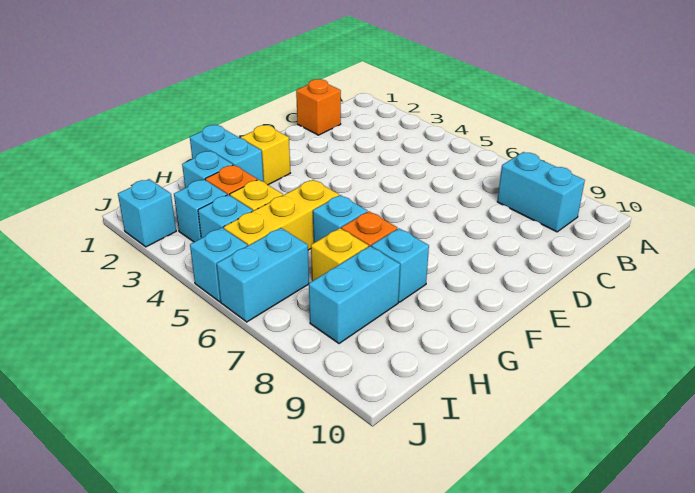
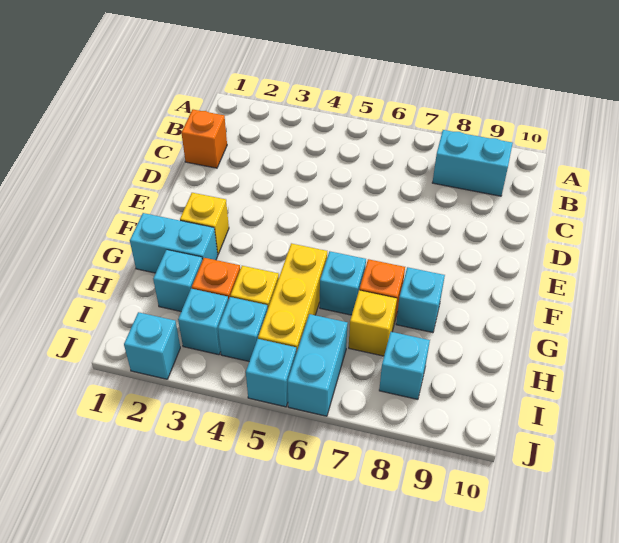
cyan brick H8:I8 level 1 -> cyan brick I8 level 1

